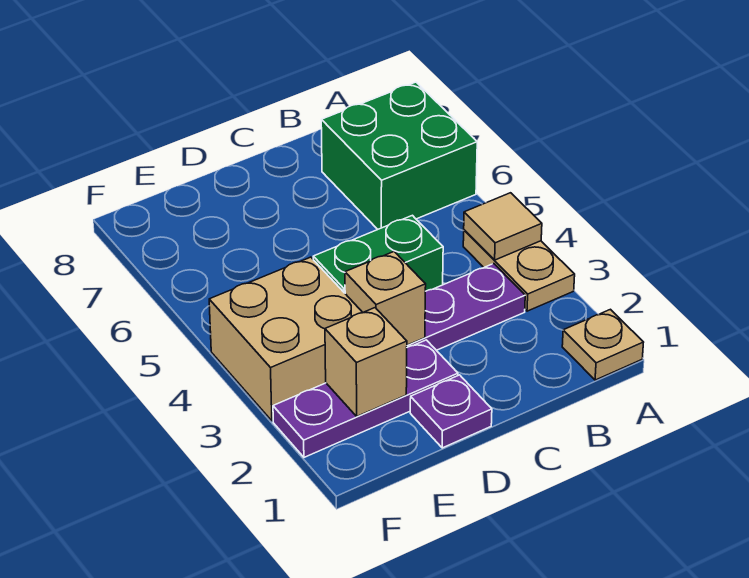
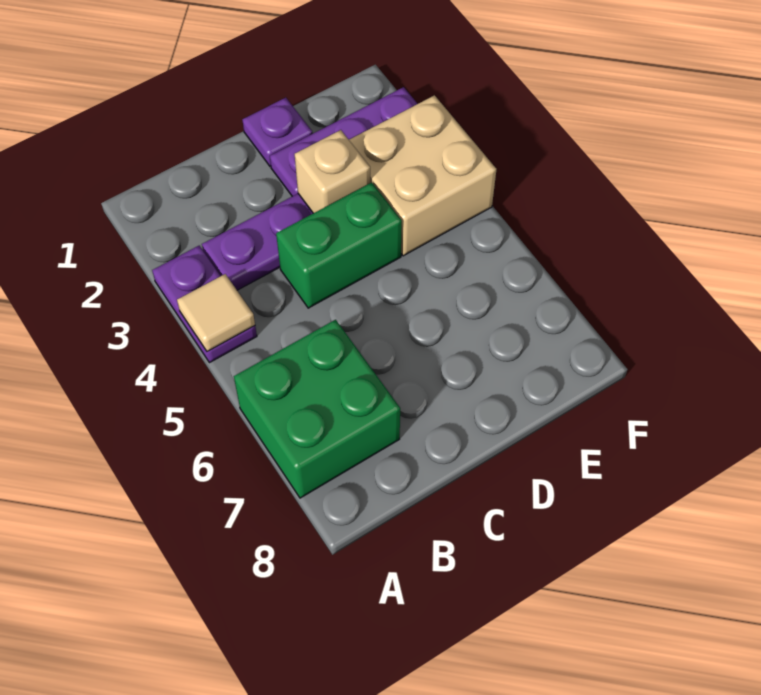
tan plate A1 level 1 -> none
tan plate A3:A4 level 1 -> purple plate A3:A4 level 1
tan brick E2 level 2 -> none

